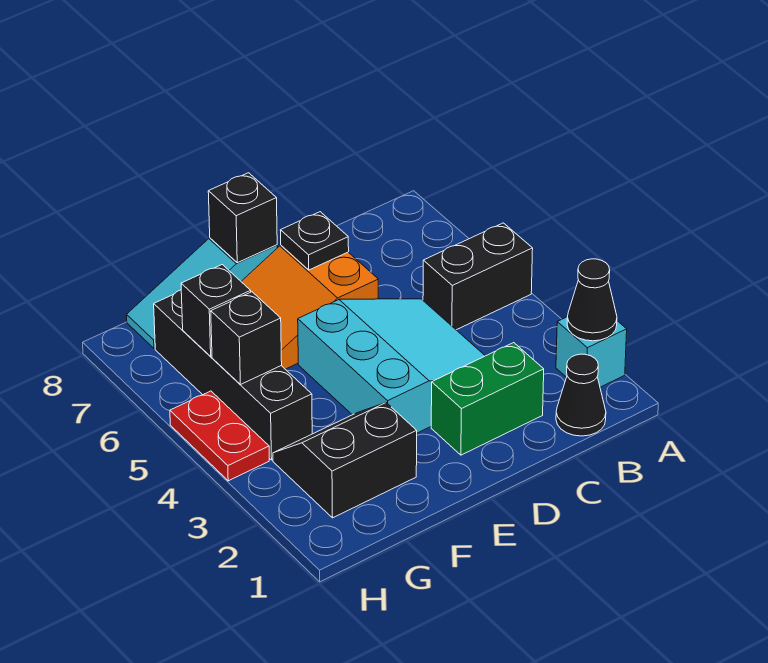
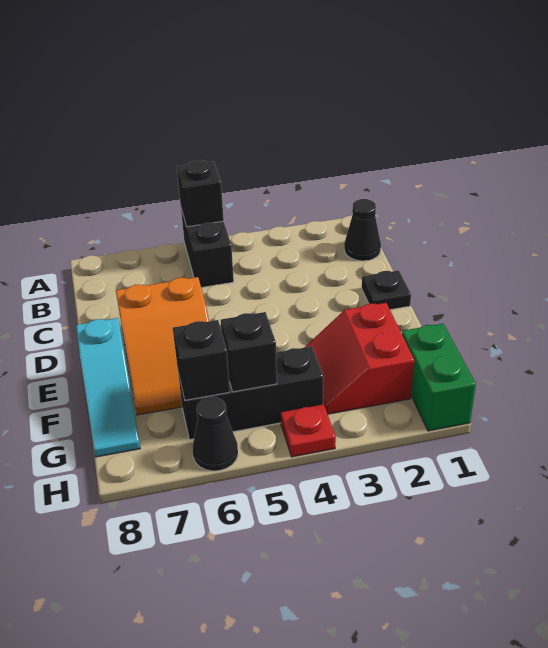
cyan brick A2 level 1 -> none
black cone A2 level 2 -> black cone H6 level 1
green brick C2:D2 level 1 -> green brick G1:H1 level 1
cyan slope C3:E5 level 1 top E -> none
black plate D7 level 2 -> black plate D1 level 1
black brick E8 level 2 -> black brick A5 level 2
black slope F2:G3 level 1 top 2 -> red slope F2:G3 level 1 top 2
black brick G4:G7 level 1 -> black brick G4:G6 level 1
red plate H4:H5 level 1 -> red plate H4 level 1

